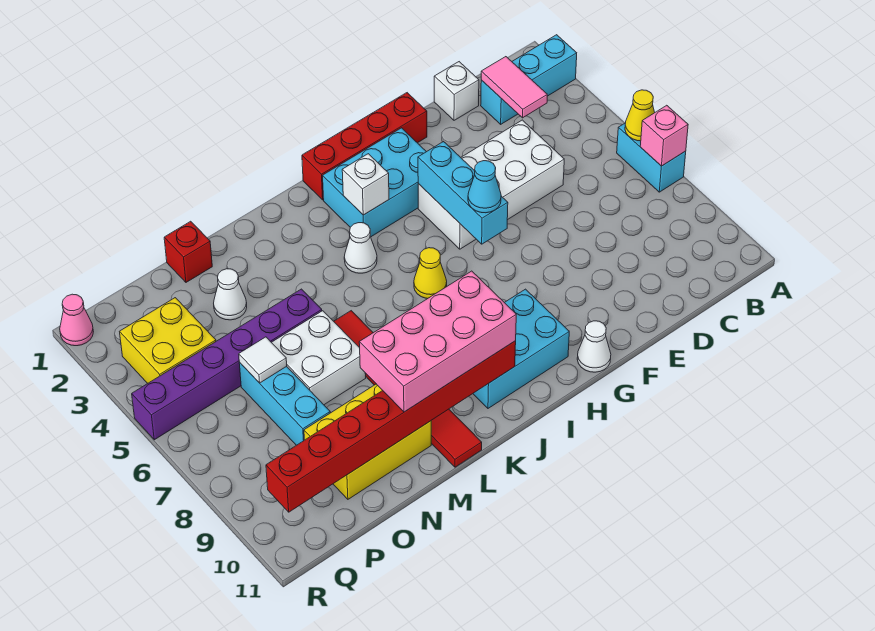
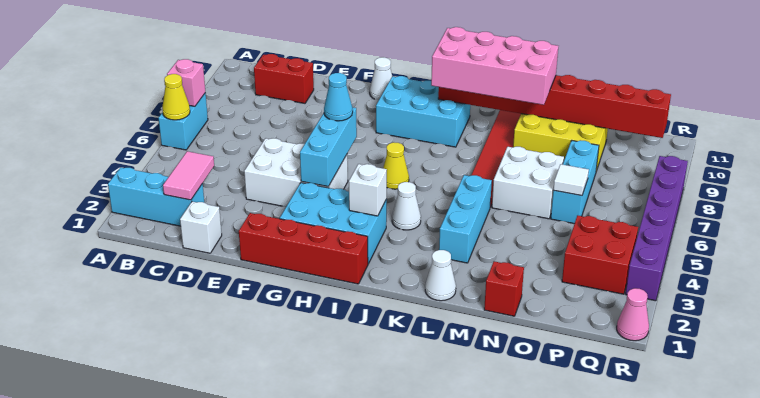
none -> red brick C10:D10 level 1
white brick D4:G5 level 1 -> white brick E4:G5 level 1
none -> cyan brick L3:L5 level 1
purple brick M5:R5 level 1 -> purple brick R3:R8 level 1
white cone N3 level 1 -> white cone L1 level 1
yellow brick P3:Q4 level 1 -> red brick P3:Q4 level 1

